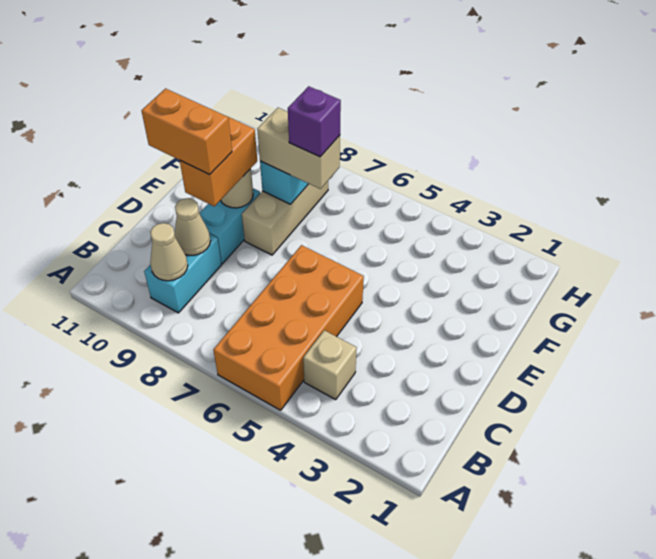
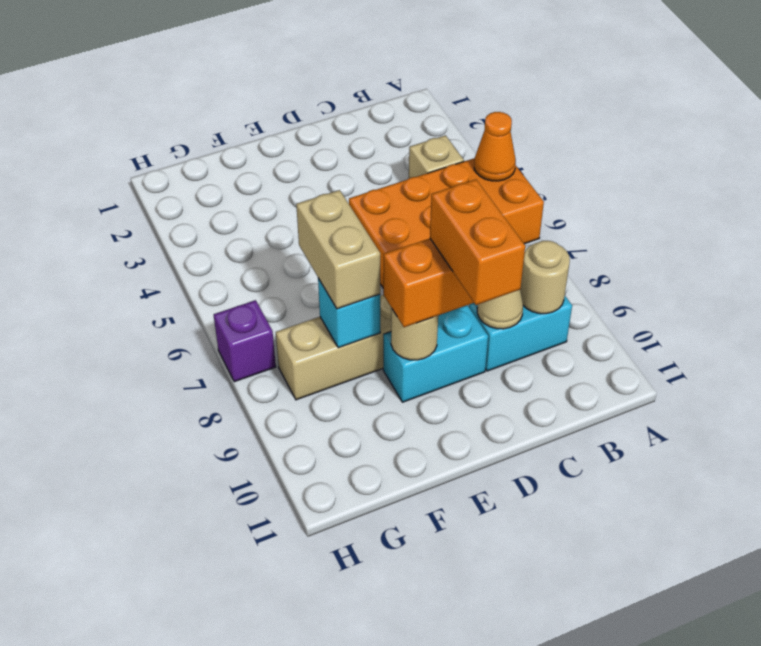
none -> orange cone A5 level 2
tan cone B9 level 2 -> tan round brick B9 level 2
purple brick F7 level 4 -> purple brick H7 level 1

